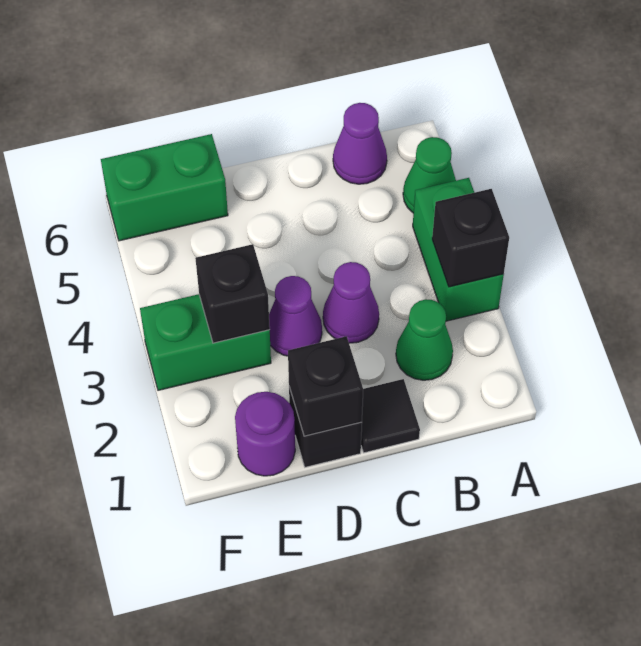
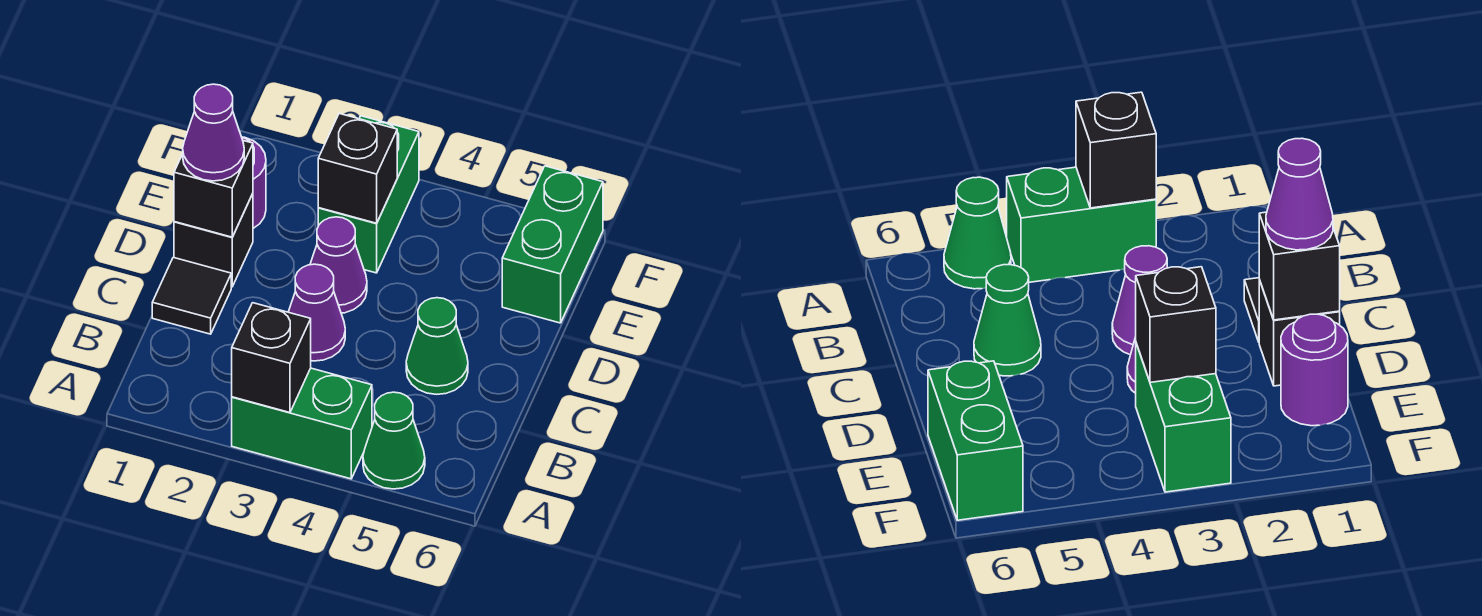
green cone B2 level 1 -> green cone C5 level 1
purple cone B6 level 1 -> purple cone D1 level 3

